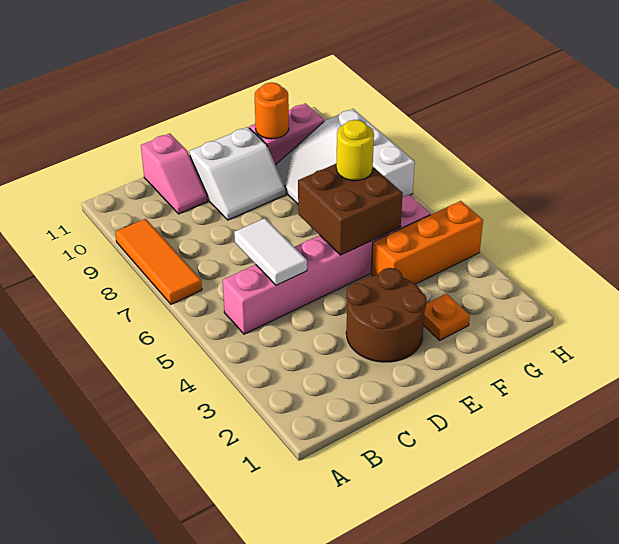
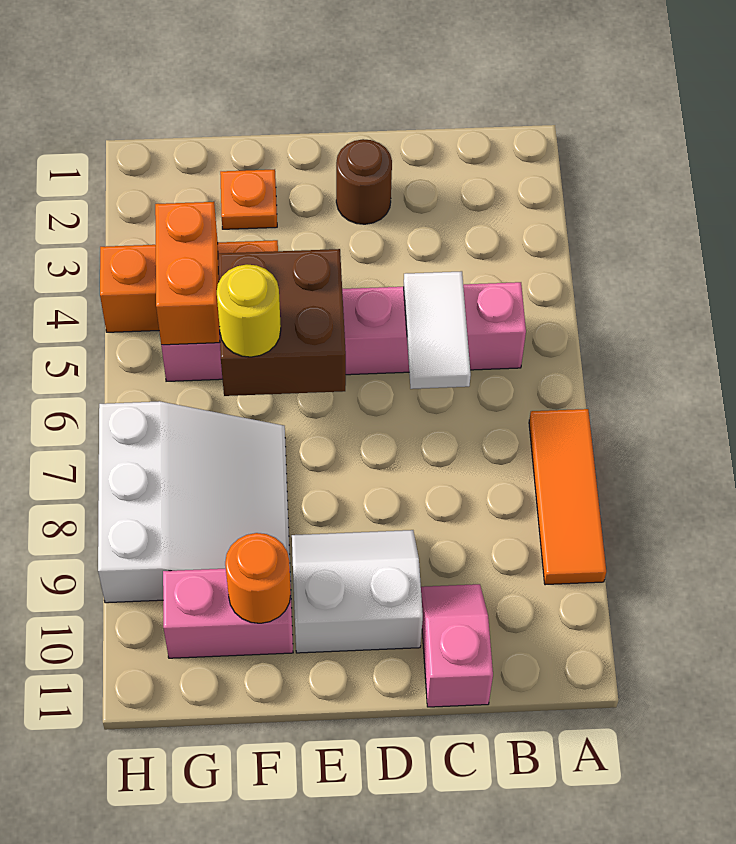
brown round brick D2:E3 level 1 -> brown round brick D2 level 1
none -> orange brick G4:G5 level 2

